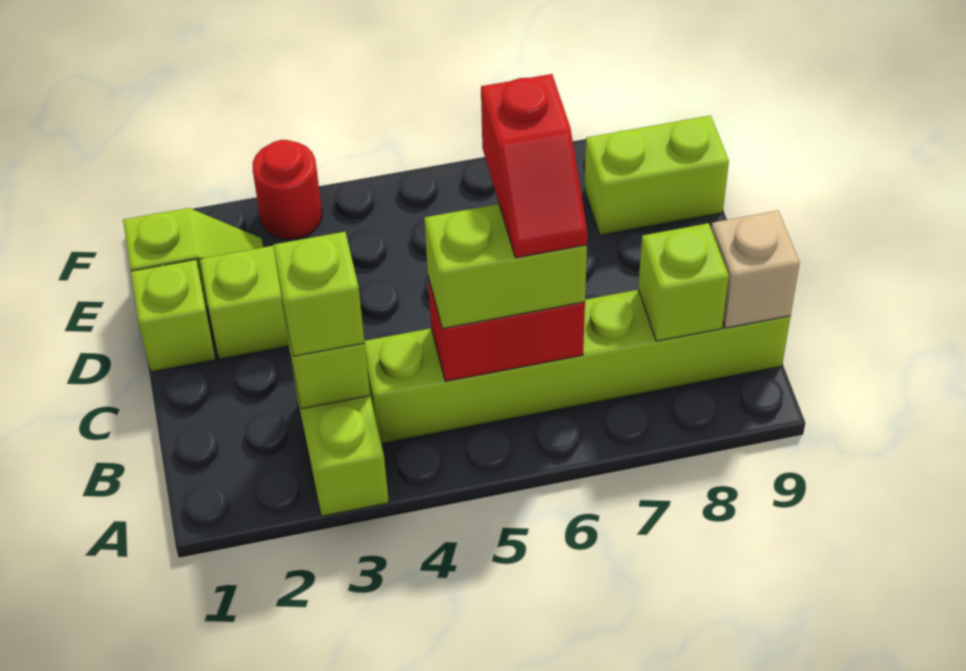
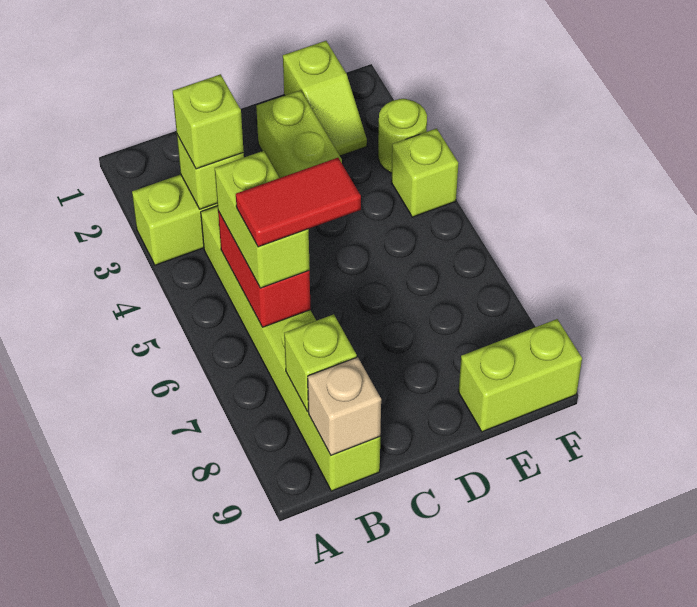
red slope B6:C6 level 4 top C -> red tile B6:C6 level 4
lime brick D1 level 1 -> lime brick F4 level 1
lime brick E8:E9 level 1 -> lime brick E9:F9 level 1
red round brick F3 level 1 -> lime round brick F3 level 1

